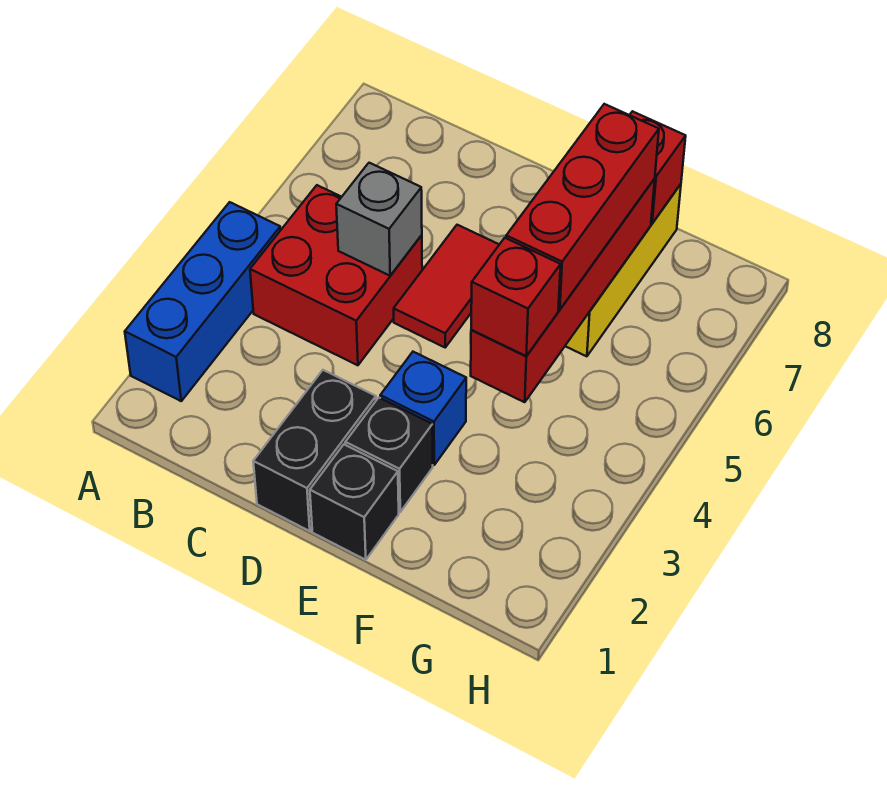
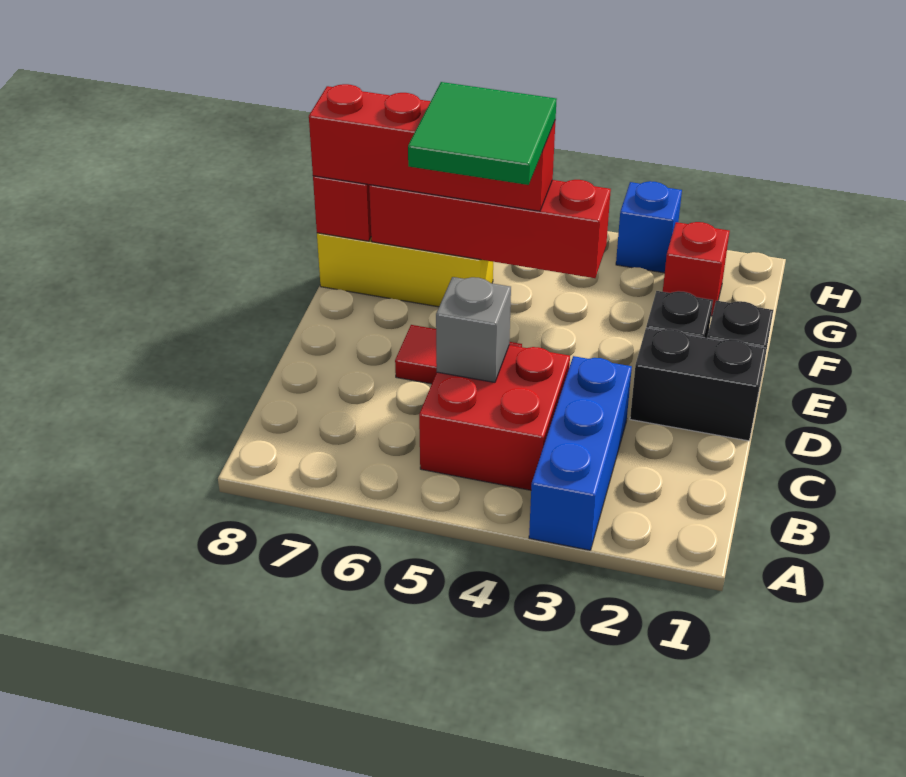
blue brick A2:A4 level 1 -> blue brick A3:C3 level 1
blue brick E3 level 1 -> blue brick H3 level 1
none -> green tile E5:F6 level 4
red brick F4 level 3 -> red brick G2 level 1
red brick F5:F7 level 3 -> red brick F5:F8 level 3

